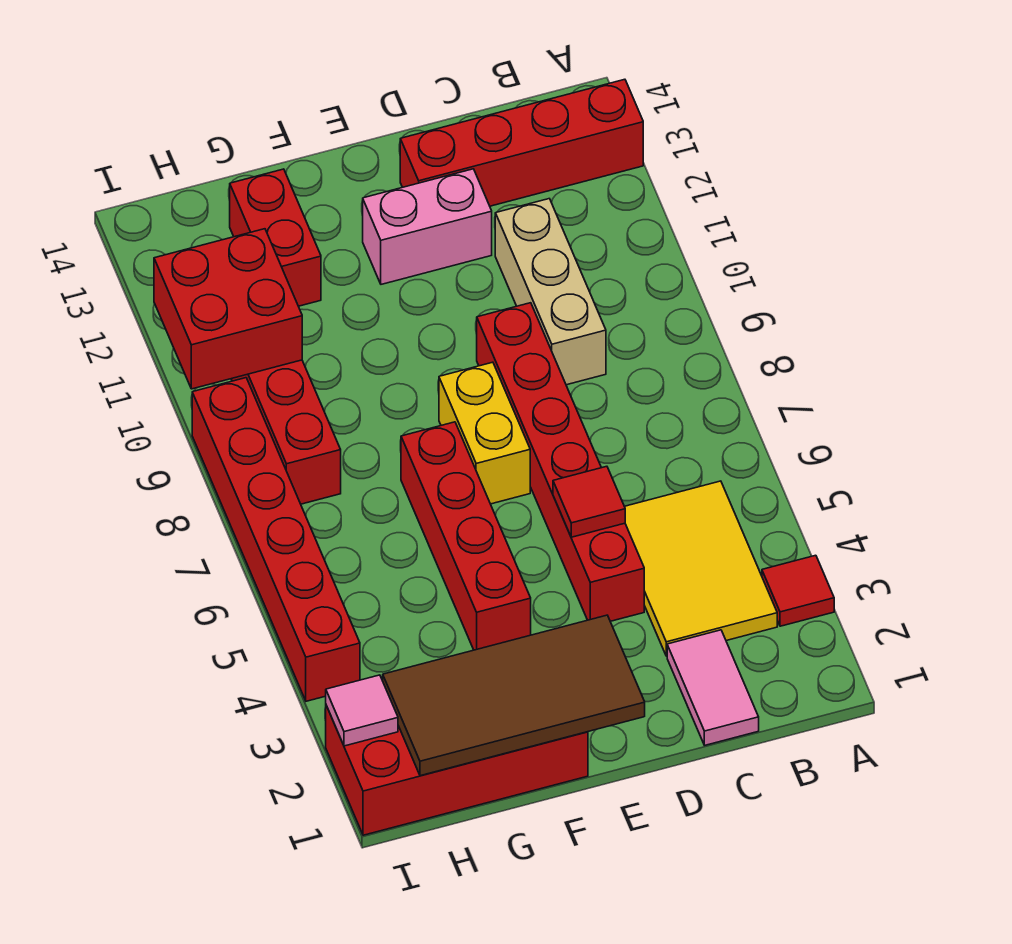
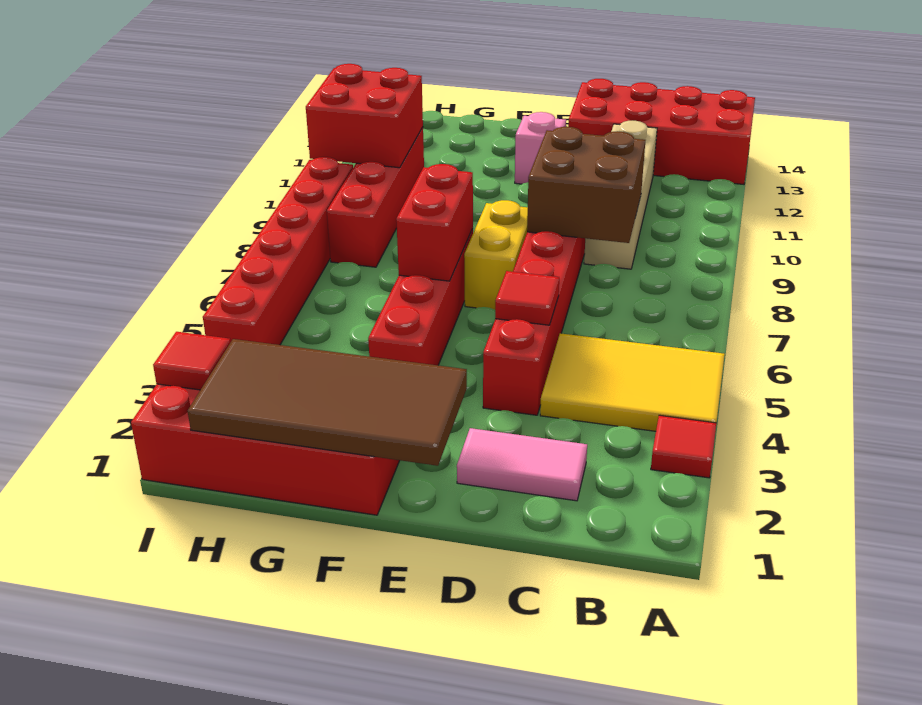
red brick A13:D13 level 1 -> red brick A13:D14 level 1
yellow tile B3:C5 level 1 -> yellow tile A4:C5 level 1
pink tile C1:C2 level 1 -> pink tile C2:D2 level 1
none -> brown brick C8:D9 level 2
tan brick C9:C11 level 1 -> tan brick C9:C12 level 1
pink brick D12:E12 level 1 -> pink brick E12 level 1
red brick G12:G13 level 1 -> red brick F6:F7 level 2
pink tile I2 level 2 -> red tile I2 level 2

